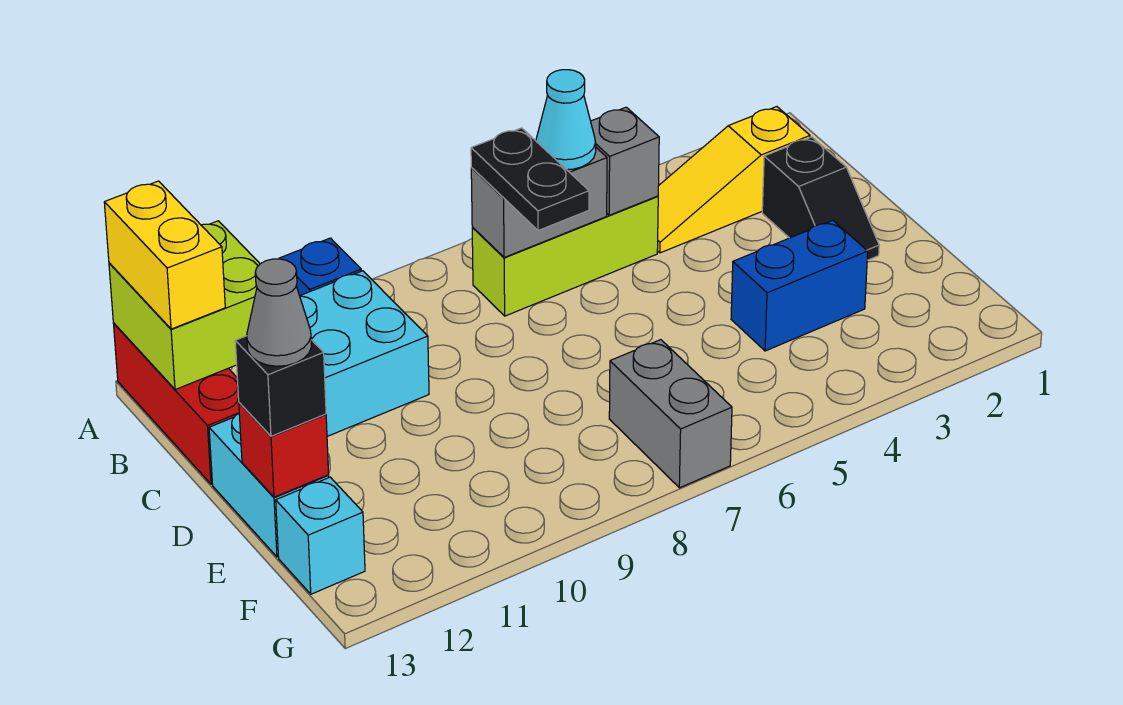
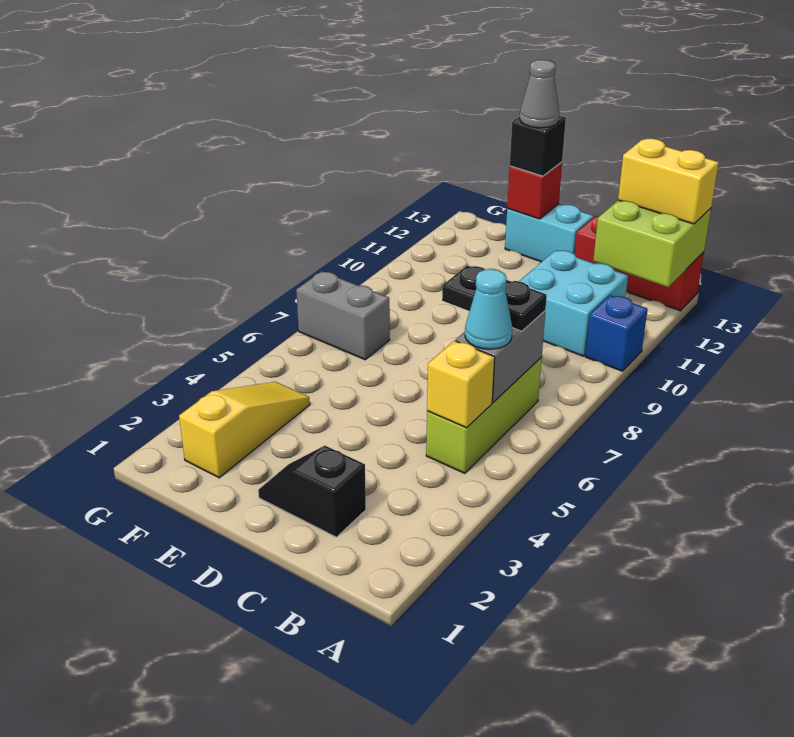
yellow slope B2:B4 level 1 top 2 -> yellow slope F2:F4 level 1 top 2
grey brick B5 level 2 -> yellow brick B5 level 2
blue brick E3:E4 level 1 -> none
cyan brick F13 level 1 -> none

